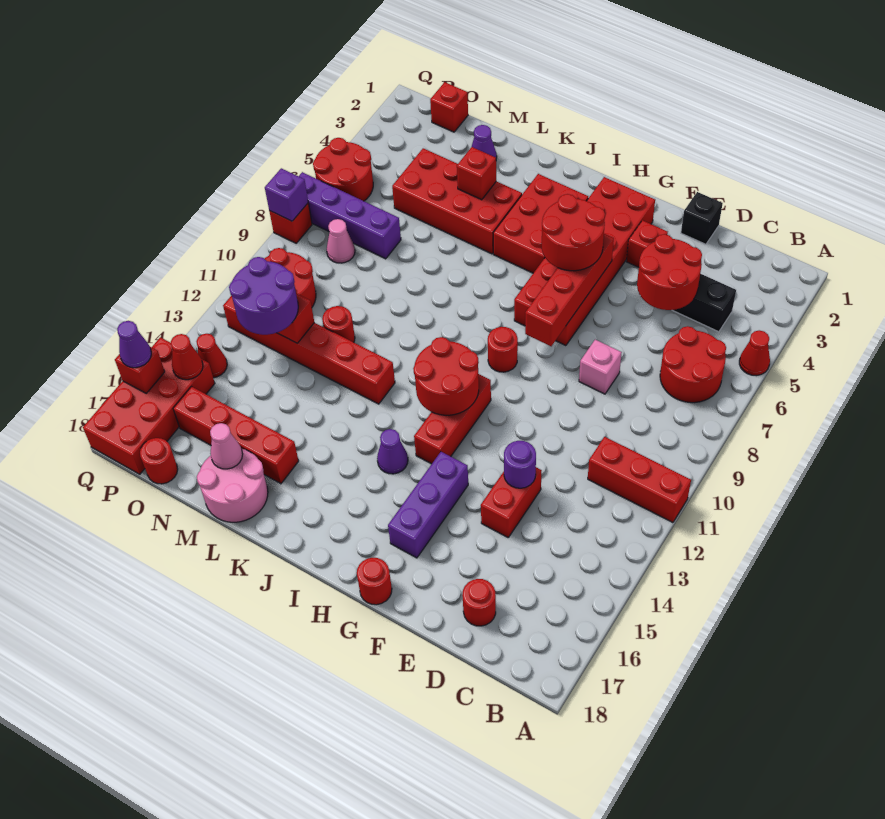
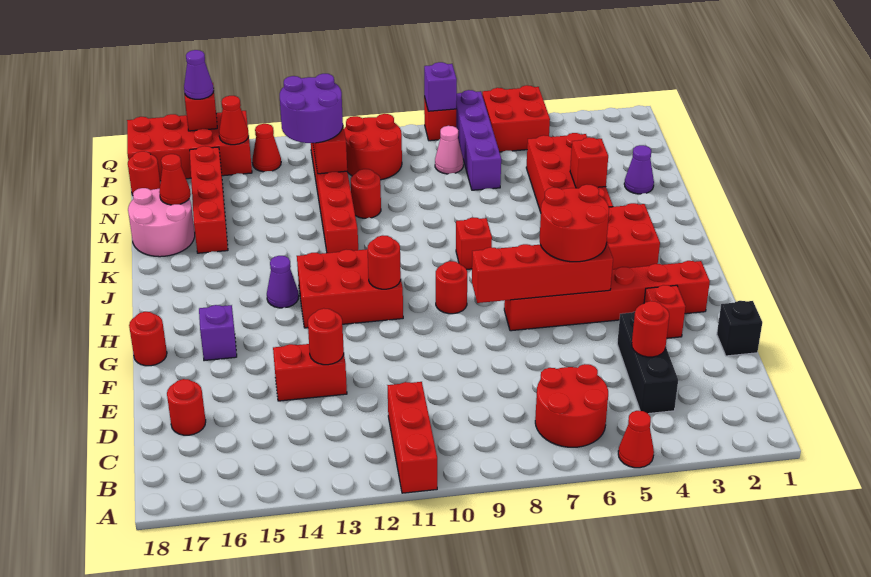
red round brick D4:E5 level 2 -> red round brick D4 level 2
pink brick E8 level 1 -> none
purple round brick E13 level 2 -> red round brick E13 level 2
red brick G2:H7 level 1 -> red brick G2:G7 level 1
purple brick G14:G16 level 1 -> purple brick G16 level 1
red brick H11:H13 level 1 -> red brick H11:I13 level 1
red round brick H11:I12 level 2 -> red round brick H11 level 2
pink cone M17 level 2 -> red cone M17 level 2
red brick O1 level 1 -> red brick J8 level 1
red round brick P5:Q6 level 1 -> red brick P5:Q6 level 1

